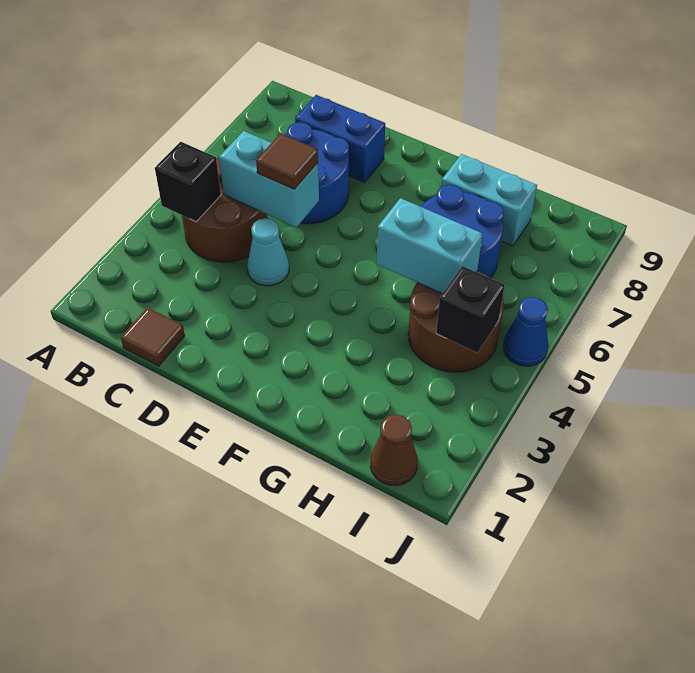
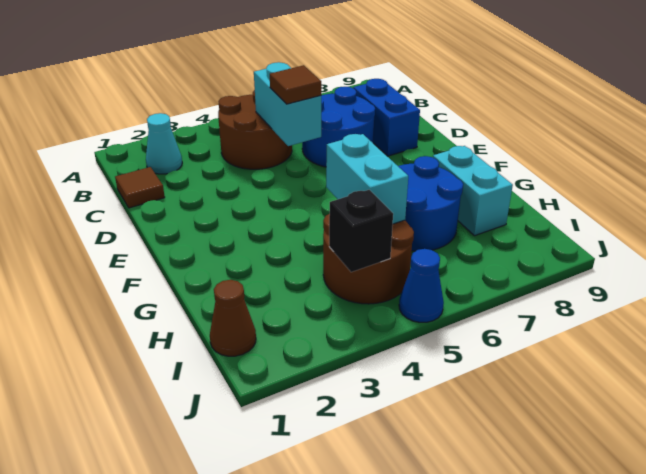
black brick B4 level 2 -> none
cyan cone D4 level 1 -> cyan cone B2 level 1

